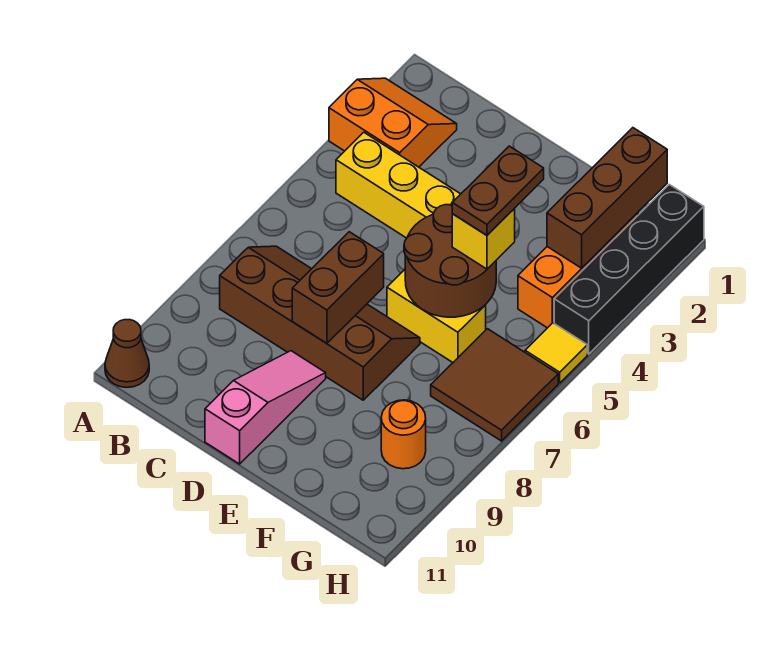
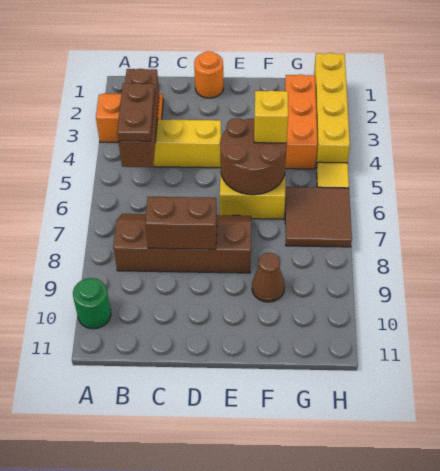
none -> green round brick A10 level 1
brown cone A11 level 1 -> brown cone F9 level 1
brown brick D7:D8 level 2 -> brown brick C8:D8 level 2
pink slope D9:D11 level 1 top 11 -> none
brown plate F4:F5 level 4 -> brown plate B4:B5 level 3
brown brick G1:G3 level 2 -> brown brick B3:B5 level 2
orange round brick G9 level 1 -> orange round brick D1 level 1
black brick H1:H4 level 1 -> yellow brick H1:H4 level 1

